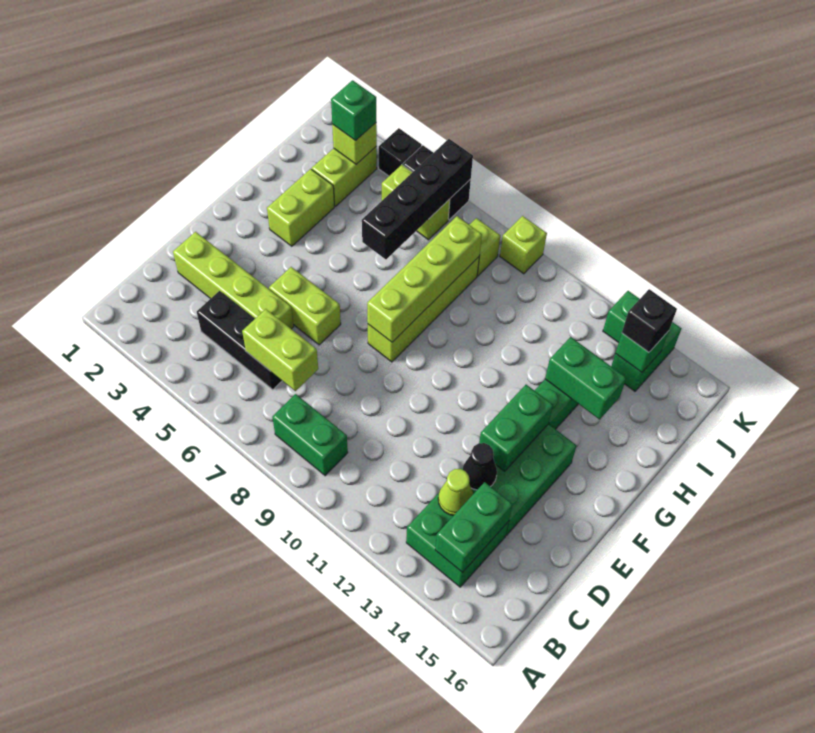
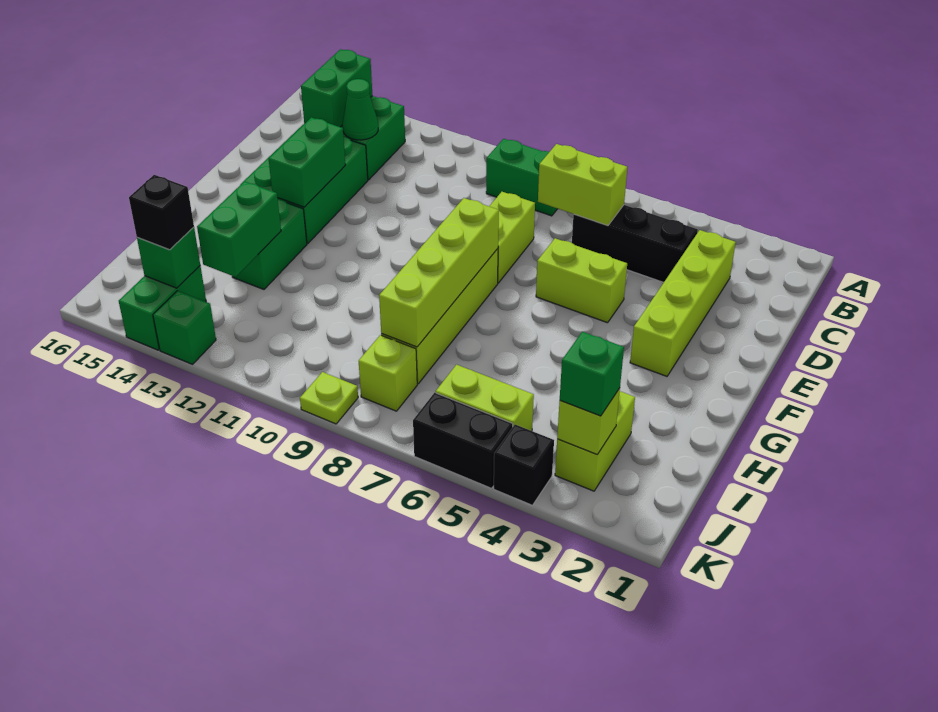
lime cone C13 level 2 -> green cone C13 level 2
lime brick D2:D5 level 1 -> lime brick C3:F3 level 1
black cone D13 level 2 -> none
lime brick G3:H3 level 1 -> lime brick D8:E8 level 1
black brick H6:K6 level 2 -> none
green brick H13:H14 level 2 -> green brick H13:I13 level 2
lime brick K9 level 1 -> lime plate K9 level 1

